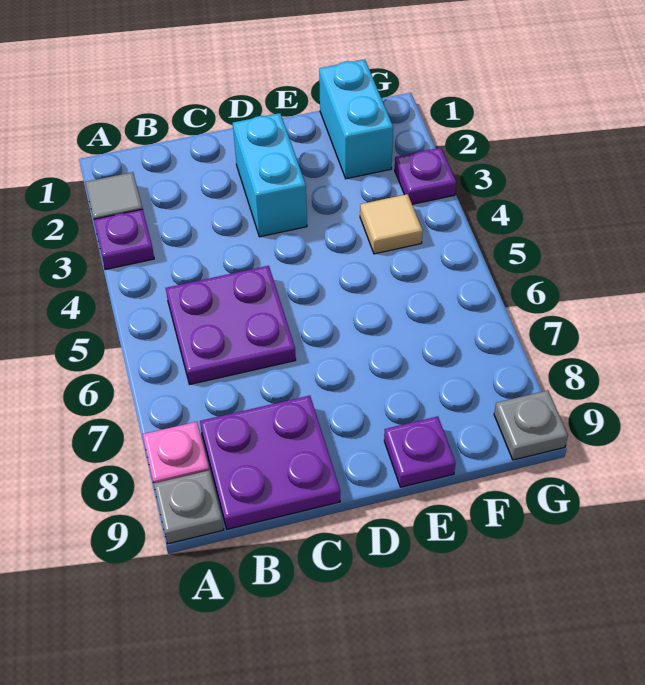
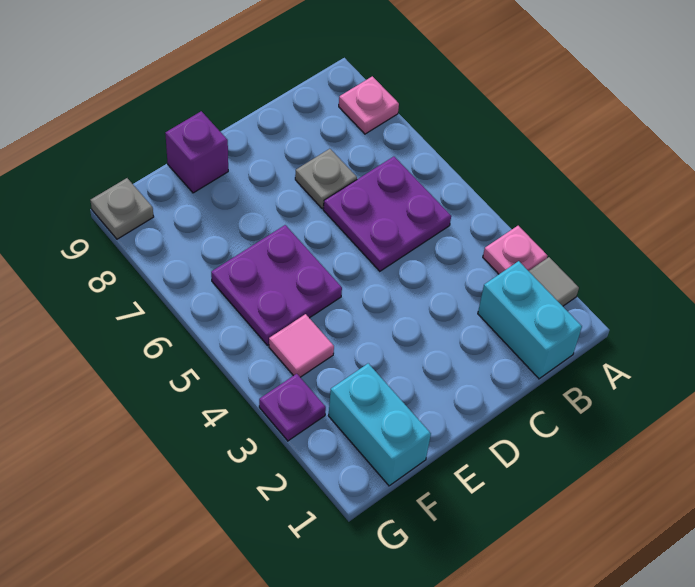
purple plate A3 level 1 -> pink plate A3 level 1
grey plate A9 level 1 -> grey plate C7 level 1
purple plate B8:C9 level 1 -> purple plate E5:F6 level 1
cyan brick D2:D3 level 1 -> cyan brick B1:B2 level 1
purple plate E9 level 1 -> purple brick E9 level 1
tan tile F4 level 1 -> pink tile F4 level 1

